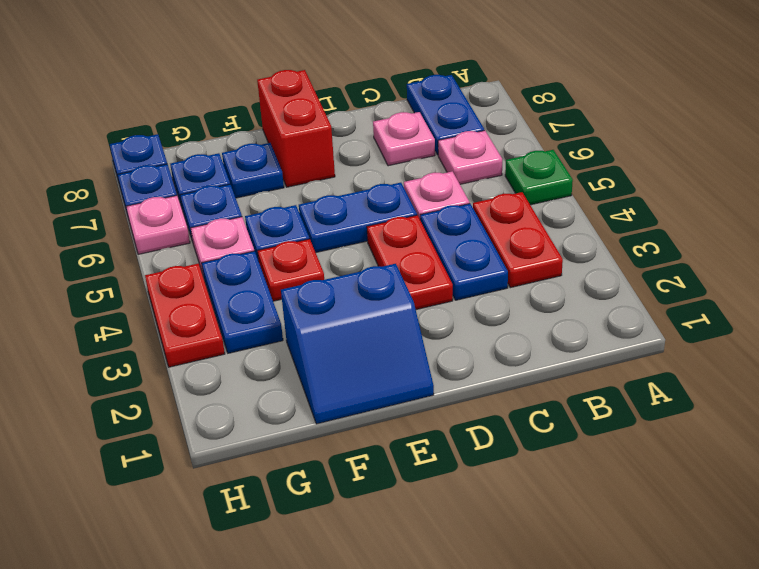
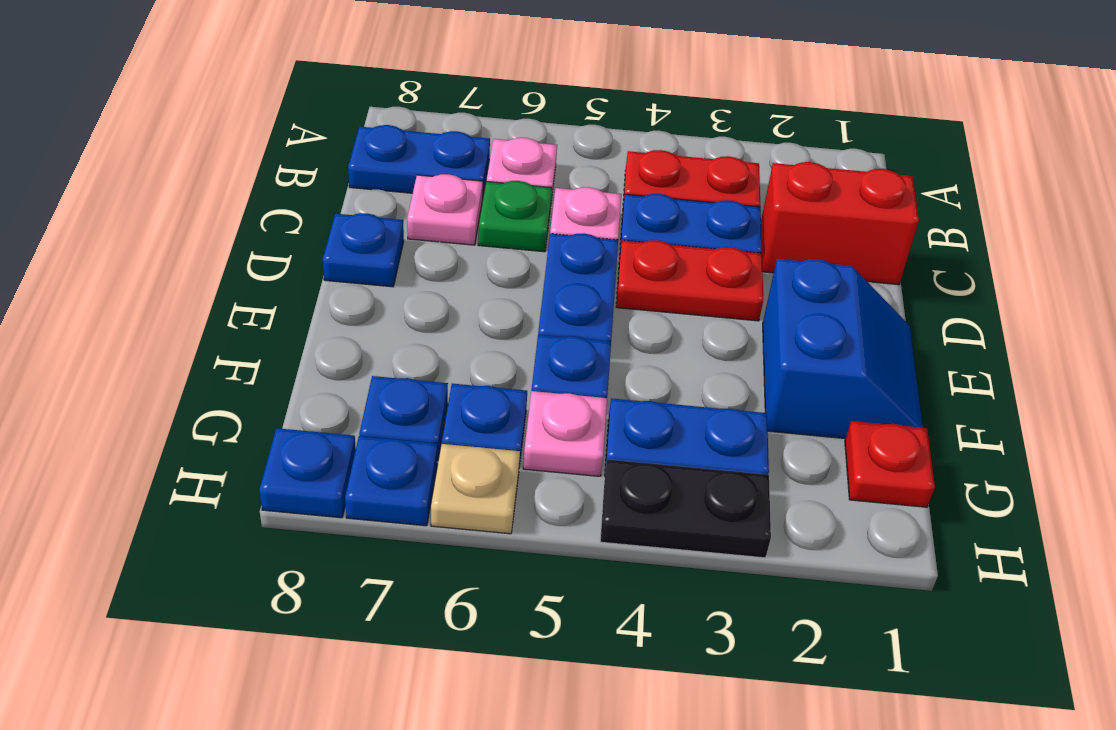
green plate A5 level 1 -> green plate C6 level 1
red brick E7:E8 level 1 -> red brick C1:C2 level 1
red plate F4 level 1 -> red plate G1 level 1
blue plate F7 level 1 -> blue plate D8 level 1
red plate H3:H4 level 1 -> black plate H3:H4 level 1
pink plate H6 level 1 -> tan plate H6 level 1

